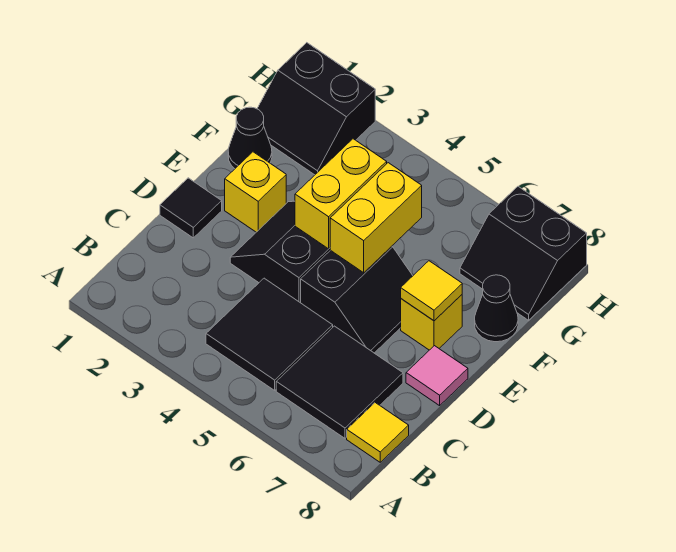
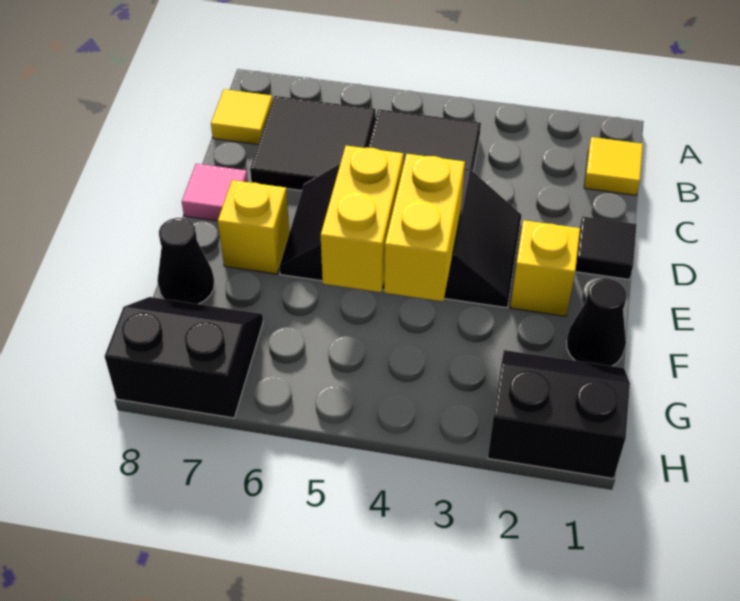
yellow tile E7 level 2 -> yellow tile B1 level 1

